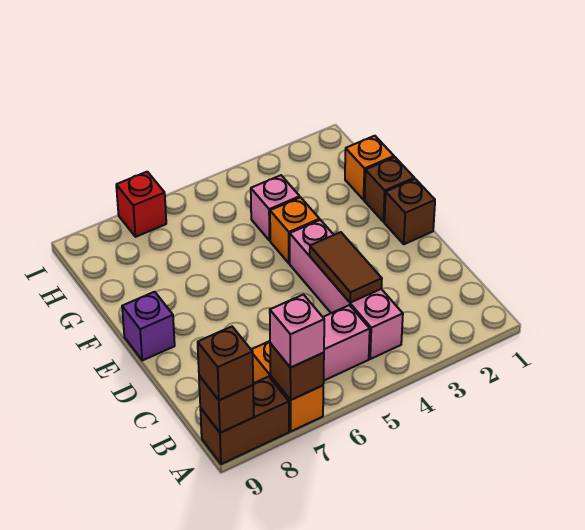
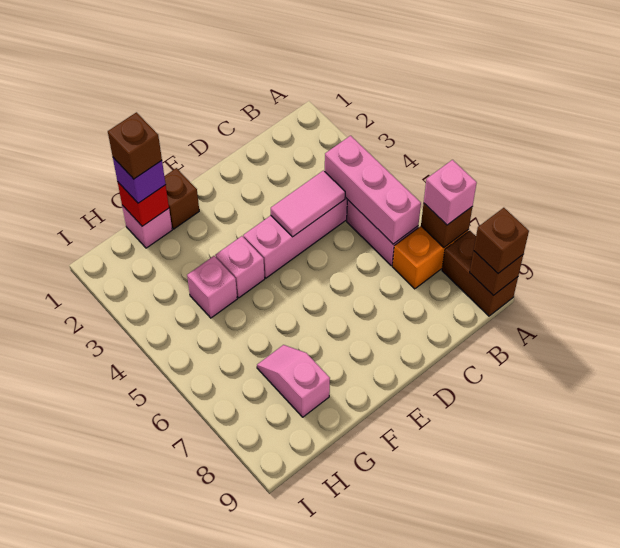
none -> pink brick B4:B6 level 2
brown tile C4:D4 level 2 -> pink tile C4:D4 level 2
brown brick E1 level 1 -> brown brick G1 level 4
purple brick E9 level 1 -> purple brick G1 level 3
orange brick F4 level 1 -> pink brick F4 level 1
orange brick G1 level 1 -> pink brick G1 level 1
none -> pink slope G7:G8 level 1 top 8
red brick I7 level 1 -> red brick G1 level 2

